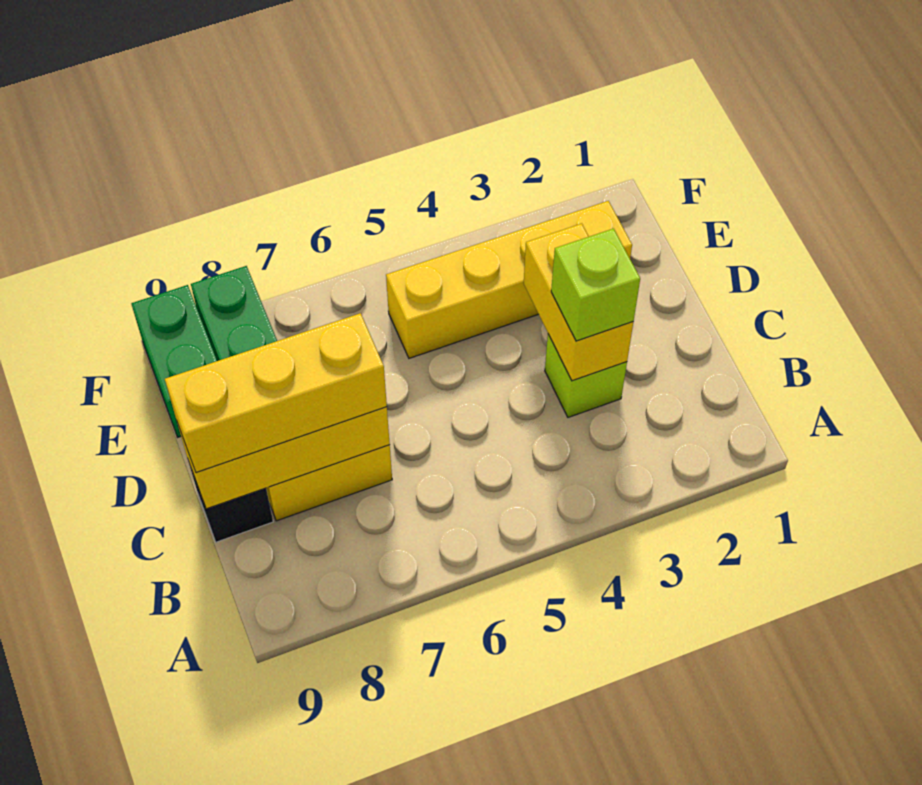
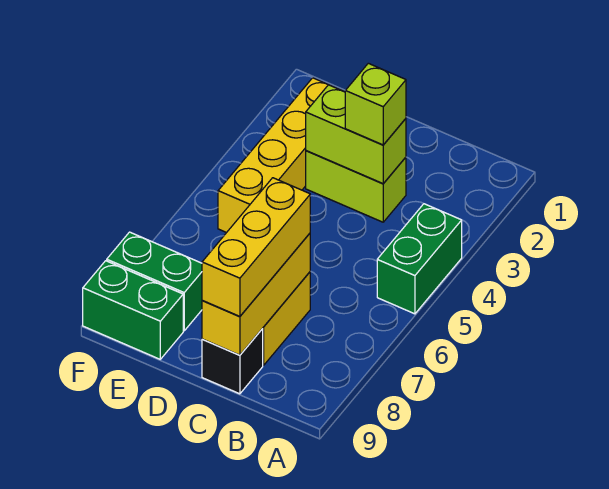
none -> green brick A4:A5 level 1
lime brick C3 level 1 -> lime brick C3:D3 level 1
yellow brick C3:D3 level 2 -> lime brick C3:D3 level 2

